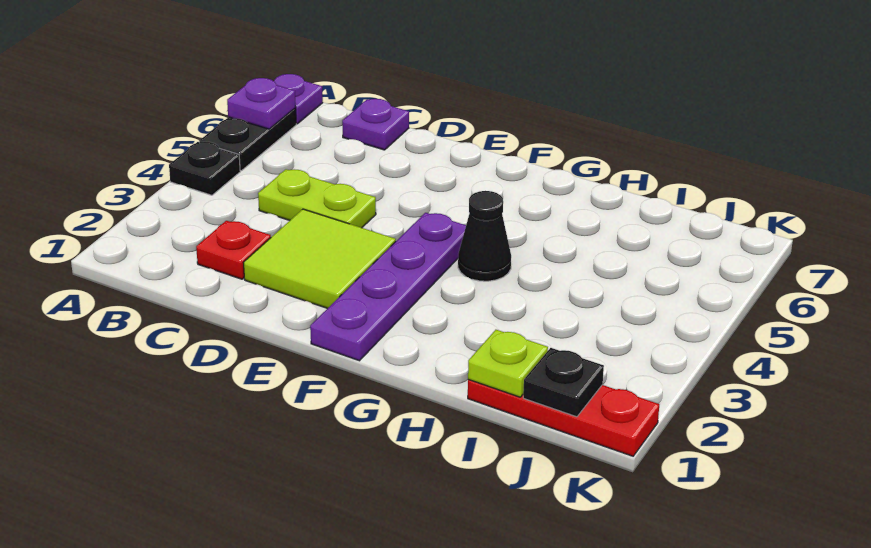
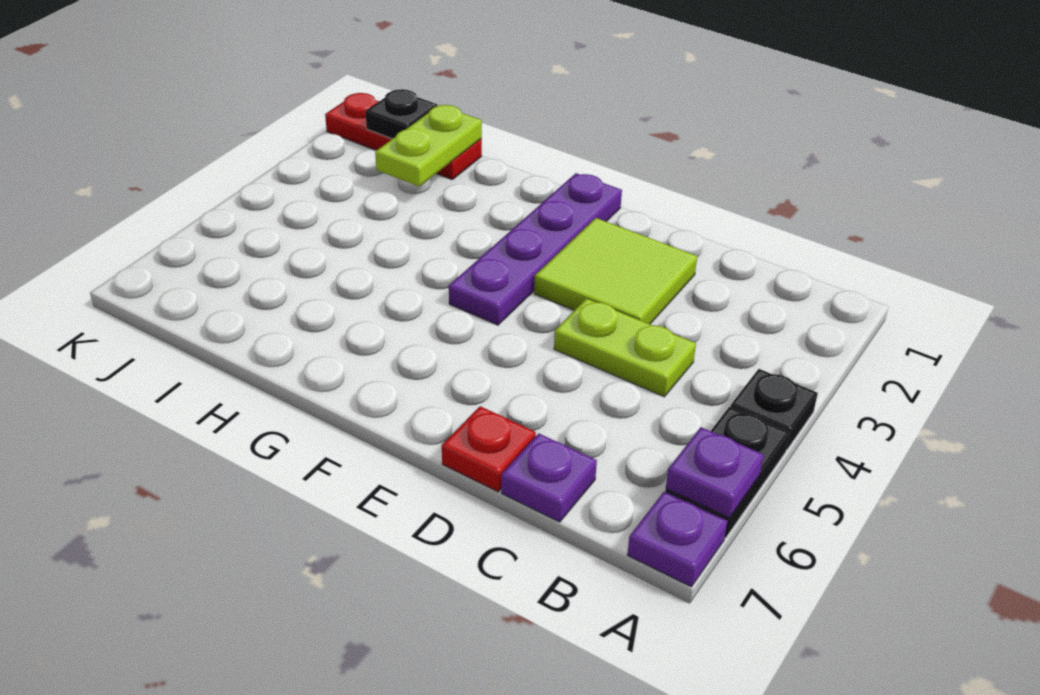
red plate C2 level 1 -> red plate D7 level 1
black cone G4 level 1 -> none
lime plate I1 level 2 -> lime plate I1:I2 level 2

